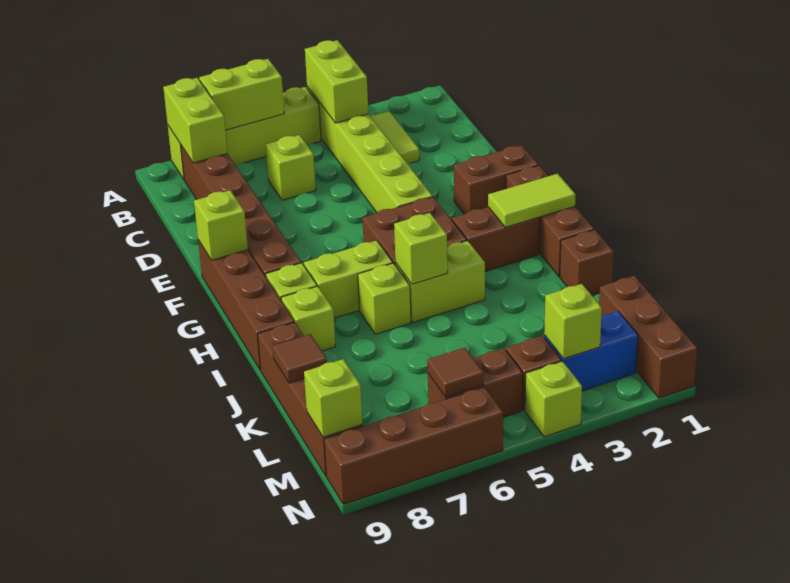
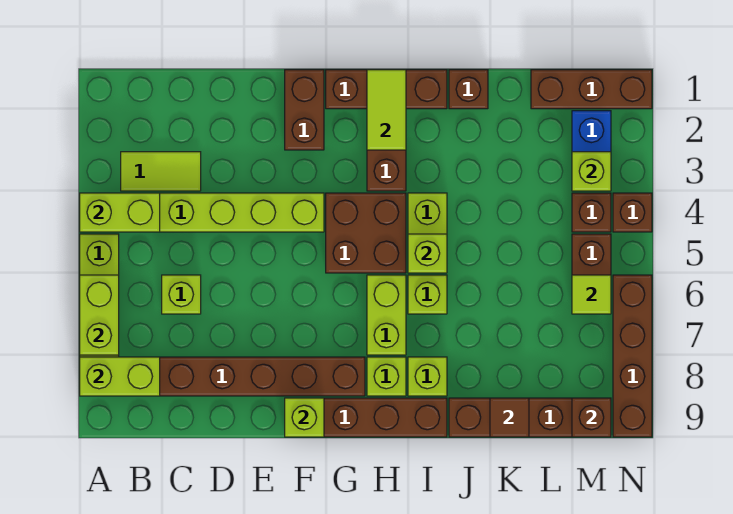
brown tile M6 level 2 -> lime tile M6 level 2
lime brick M9 level 2 -> brown brick M9 level 2
lime brick N4 level 1 -> brown brick N4 level 1

